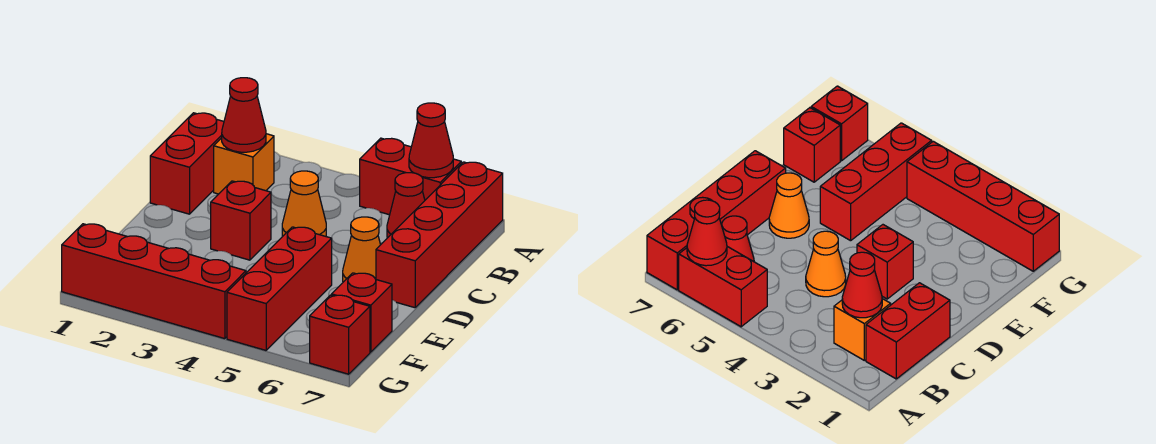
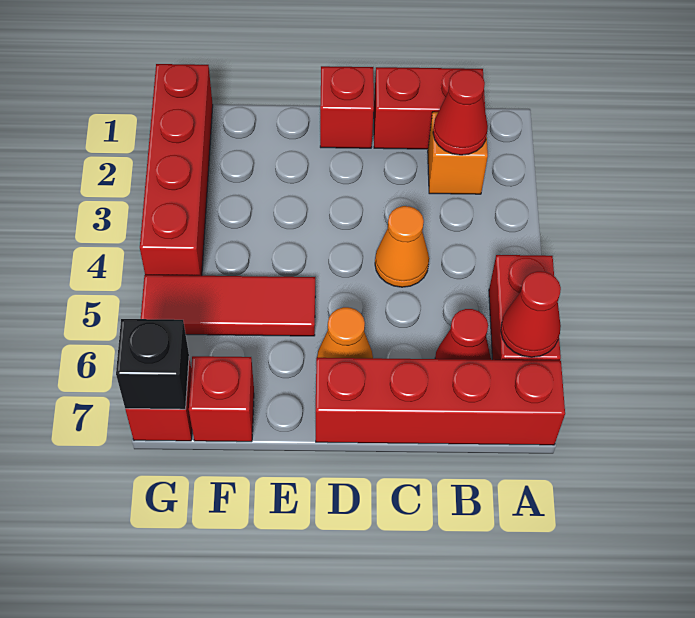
red brick D3 level 1 -> red brick D1 level 1
red brick E5:G5 level 1 -> red tile E5:G5 level 1
none -> black brick G7 level 2

